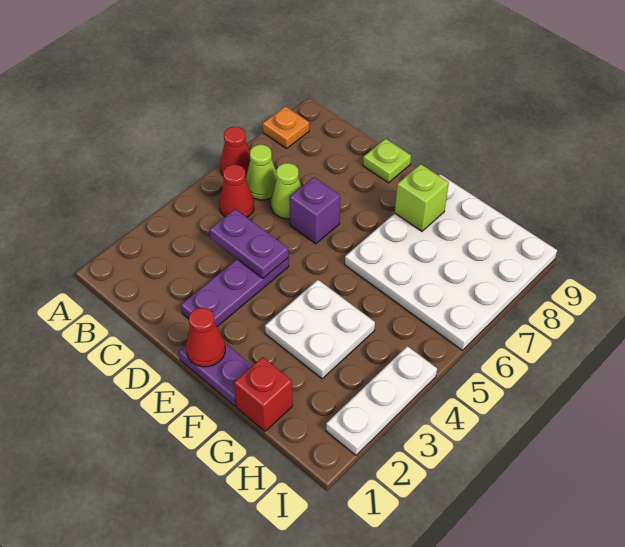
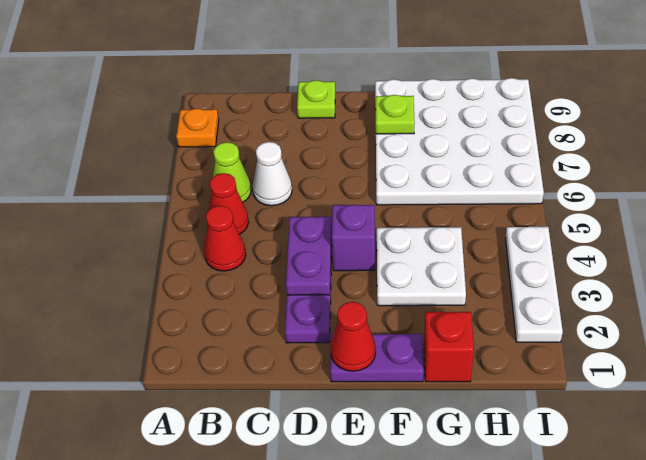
red cone A6 level 1 -> red cone B4 level 1
purple plate C4:D4 level 2 -> purple plate D3:D4 level 2
lime cone C6 level 1 -> white cone C6 level 1
purple brick D6 level 1 -> purple brick E4 level 1
lime brick F8 level 2 -> lime plate F8 level 2

